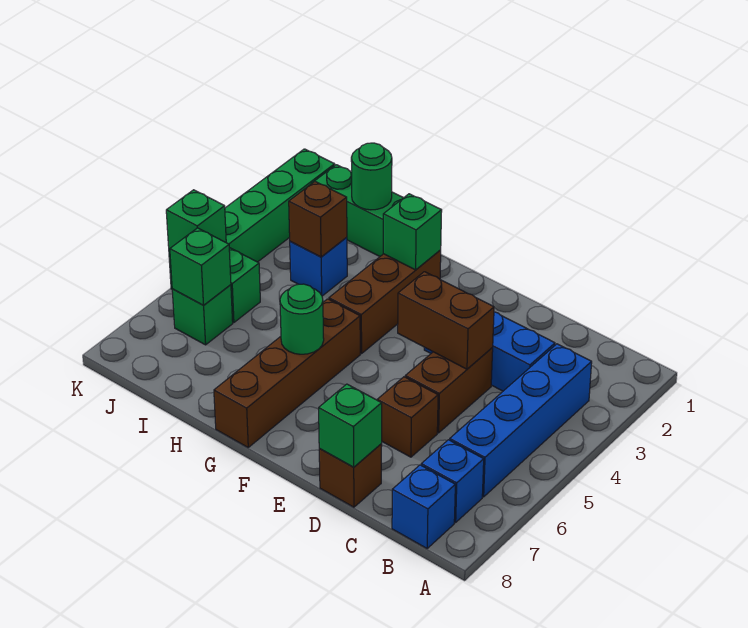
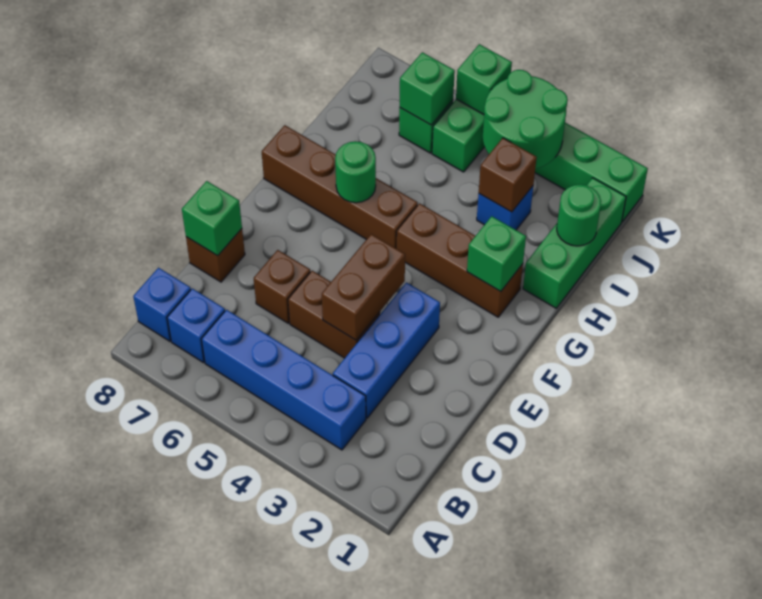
none -> green round brick J3:K4 level 2

